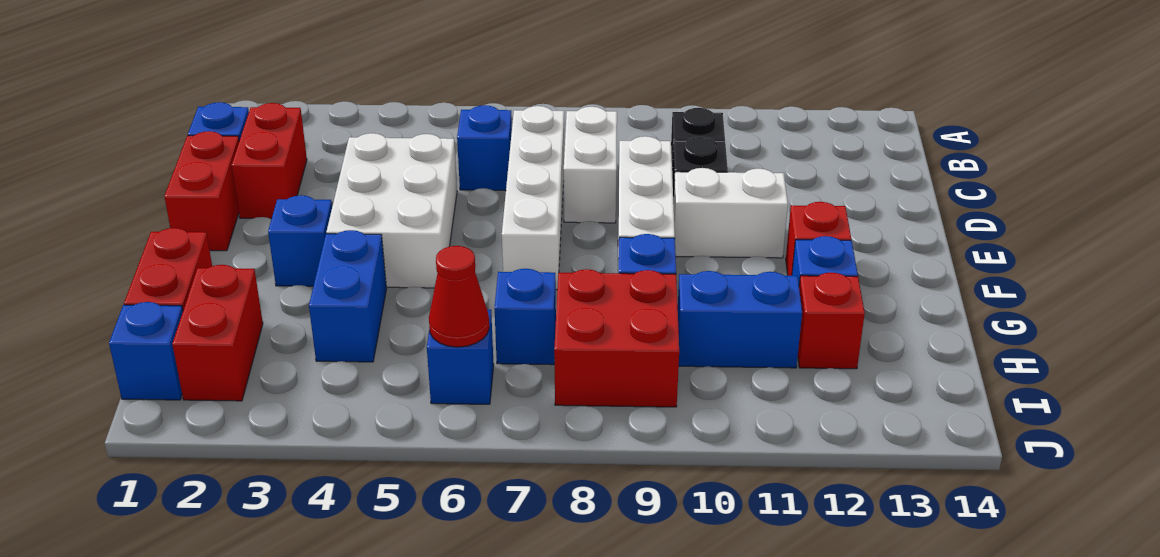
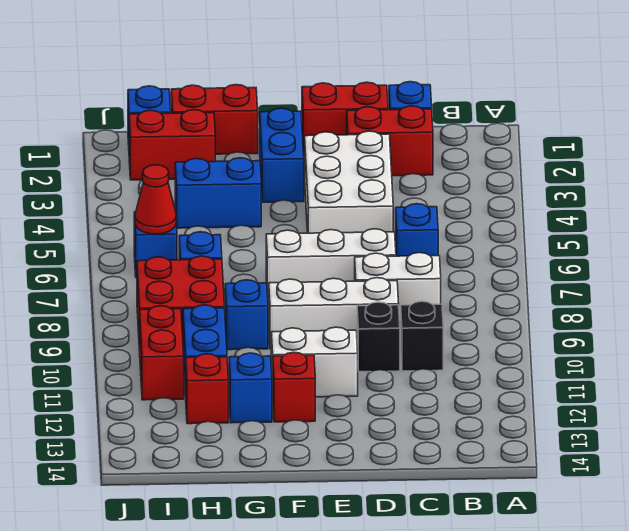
white brick C7:F7 level 1 -> white brick D7:F7 level 1
white brick D4:F5 level 1 -> white brick D3:E5 level 1
white brick E10:E11 level 1 -> white brick E11:F11 level 1
blue brick F3 level 1 -> blue brick F2:F3 level 1
none -> red brick I10:I11 level 1

